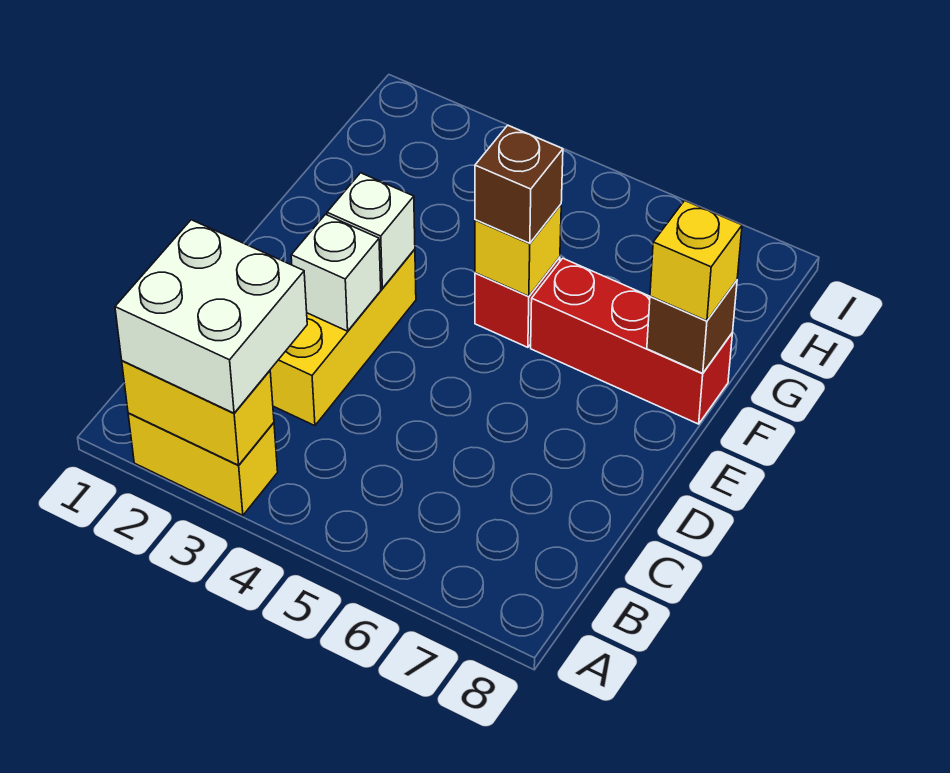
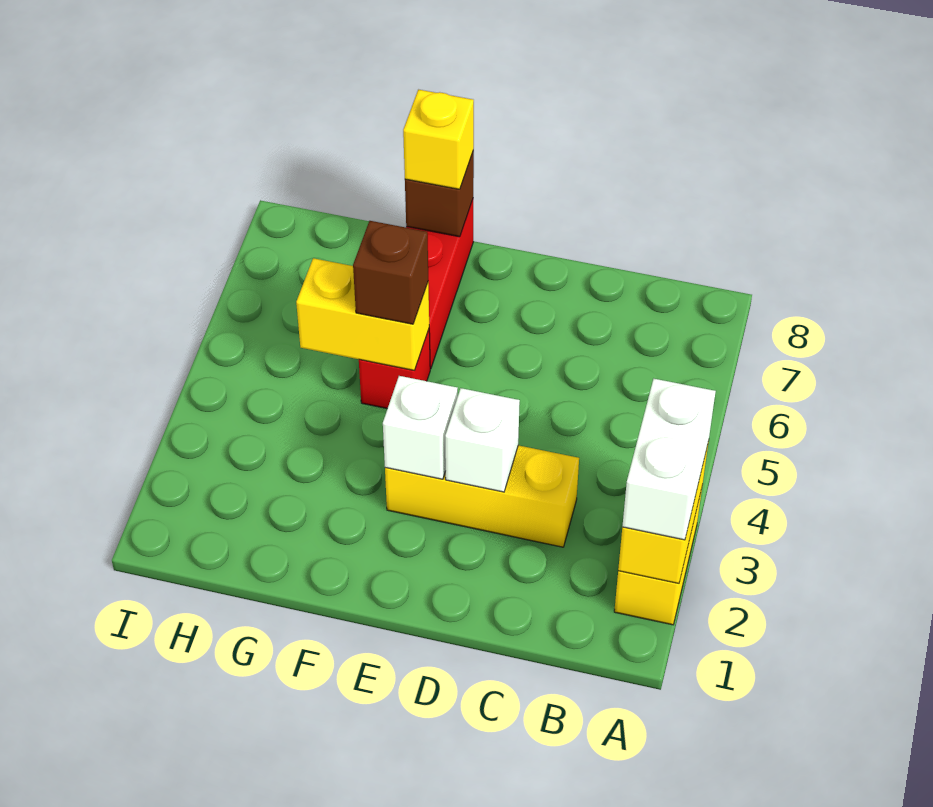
white brick A2:B3 level 3 -> white brick A2:A3 level 3
yellow brick F5 level 2 -> yellow brick F5:G5 level 2

